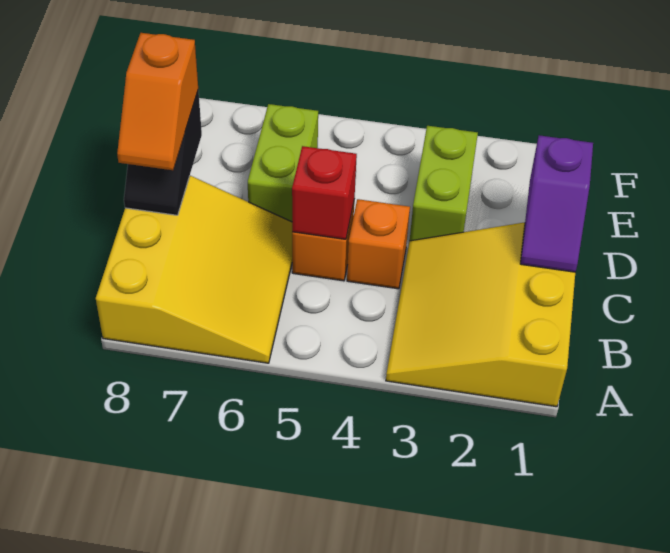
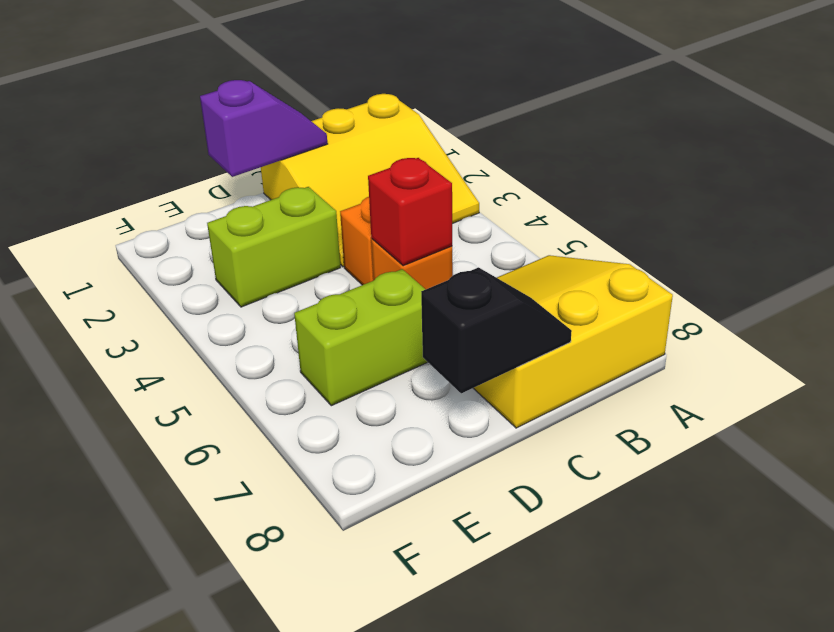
orange slope C8:D8 level 3 top D -> none

